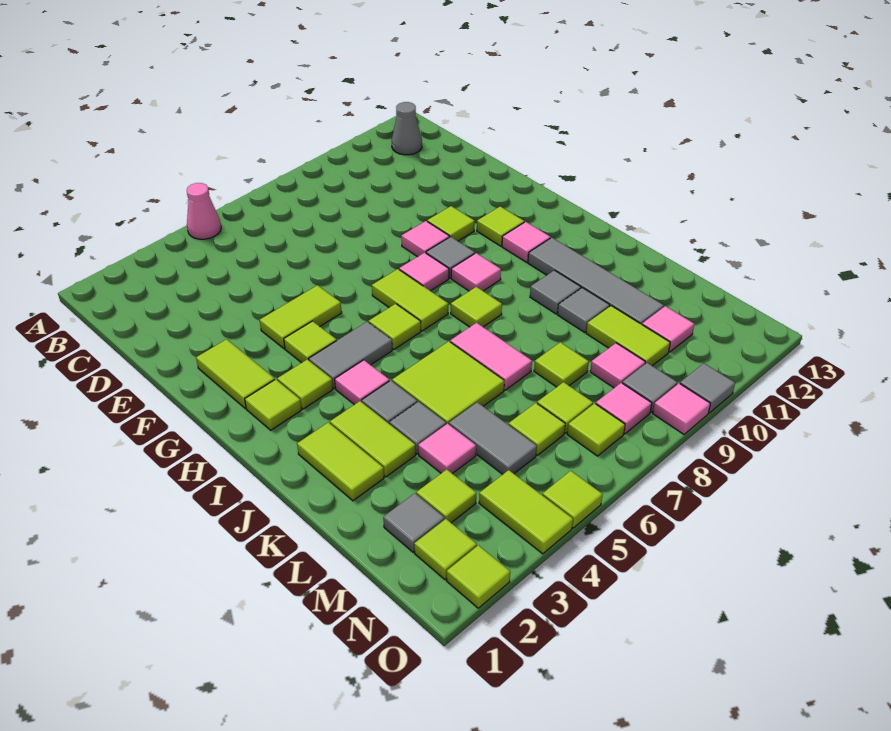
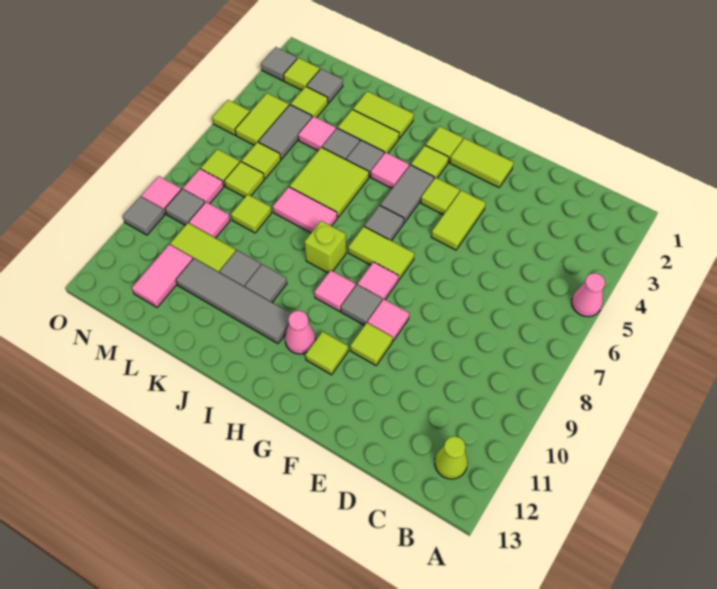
grey cone B12 level 1 -> lime cone B12 level 1
lime tile H6 level 1 -> grey tile H6 level 1
pink tile H11 level 1 -> pink cone H11 level 1
lime tile I8 level 1 -> lime brick I8 level 1
grey tile L5:M5 level 1 -> grey tile M4:M5 level 1
pink tile M11 level 1 -> pink tile M11:M12 level 1
lime tile N4:O4 level 1 -> lime tile N4:N5 level 1
lime tile O2 level 1 -> grey tile O2 level 1

